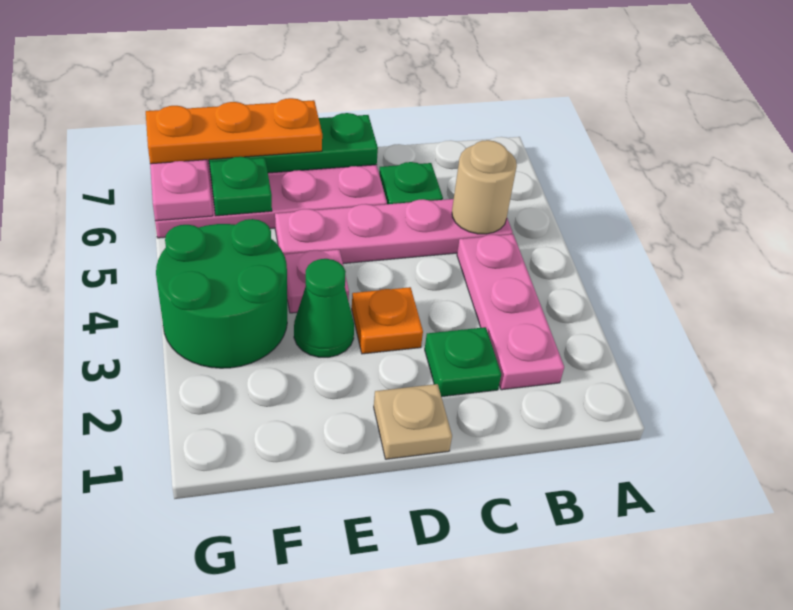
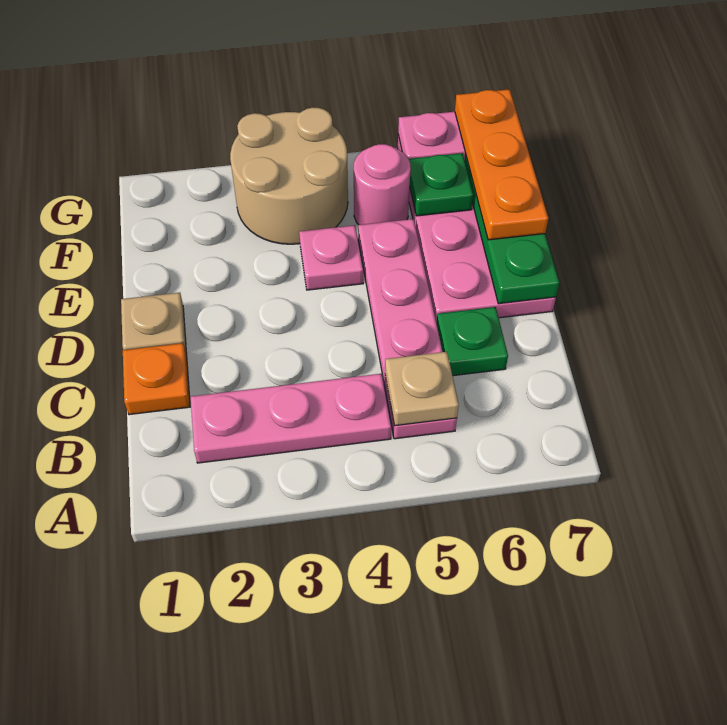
tan round brick B5 level 2 -> tan plate B5 level 2
green plate C2 level 1 -> none
orange plate D3 level 1 -> orange plate C1 level 1
green cone E3 level 1 -> none
green round brick F3:G4 level 1 -> tan round brick F3:G4 level 1
none -> pink round brick F5 level 1

